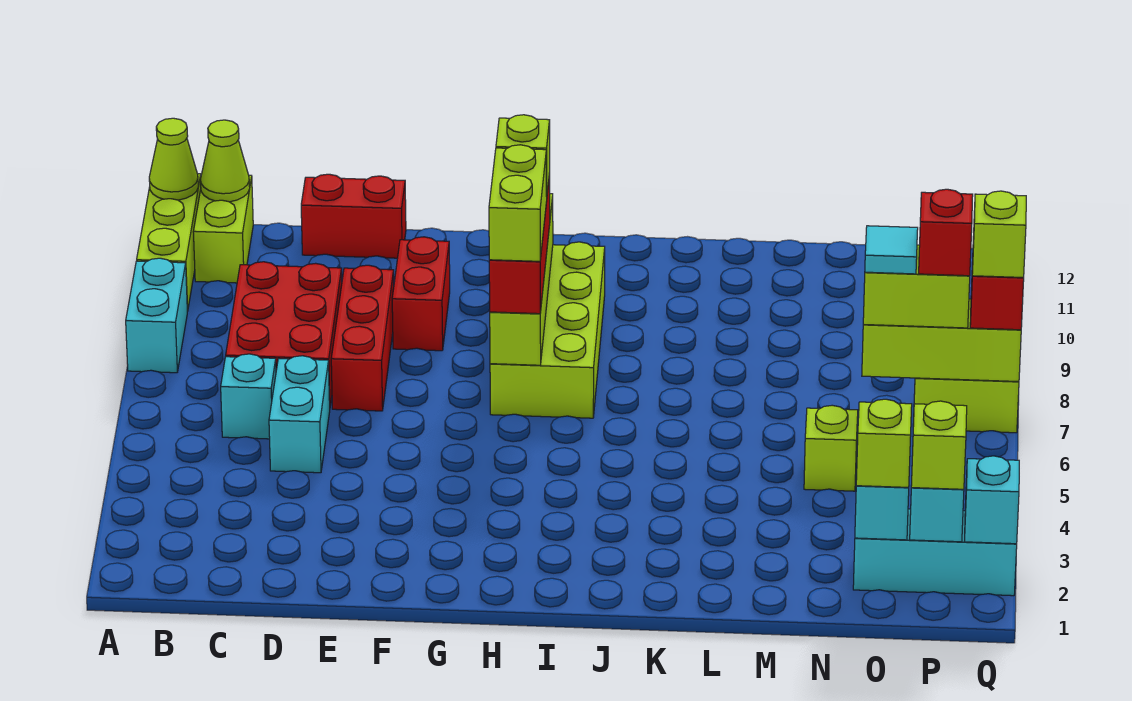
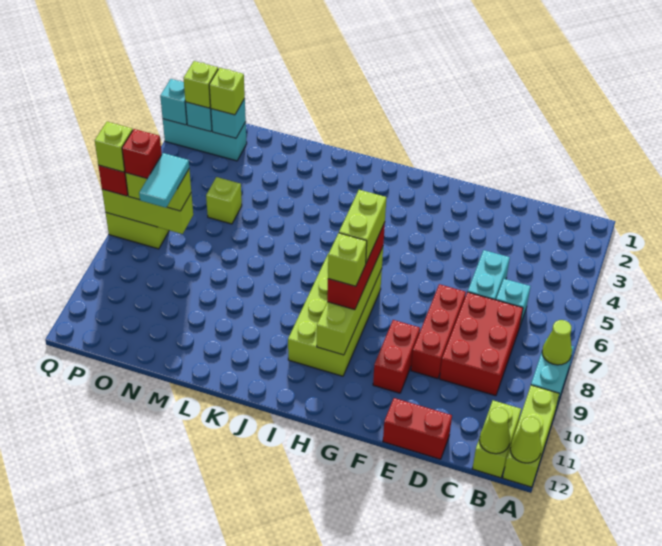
none -> lime cone A8 level 2
cyan tile O7 level 4 -> cyan tile O7:O8 level 4

